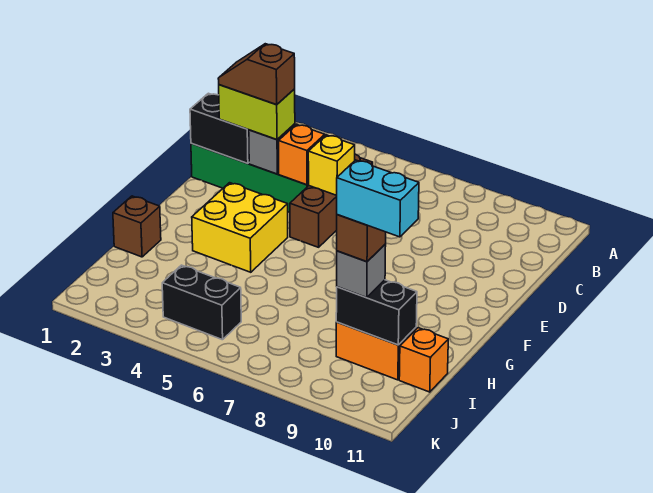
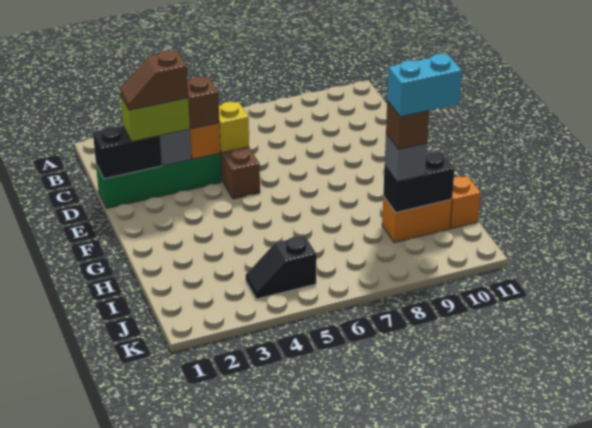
yellow brick F3:G4 level 1 -> none
brown brick H1 level 1 -> brown brick D4 level 3
black brick J4:J5 level 1 -> black slope J4:J5 level 1 top 5

